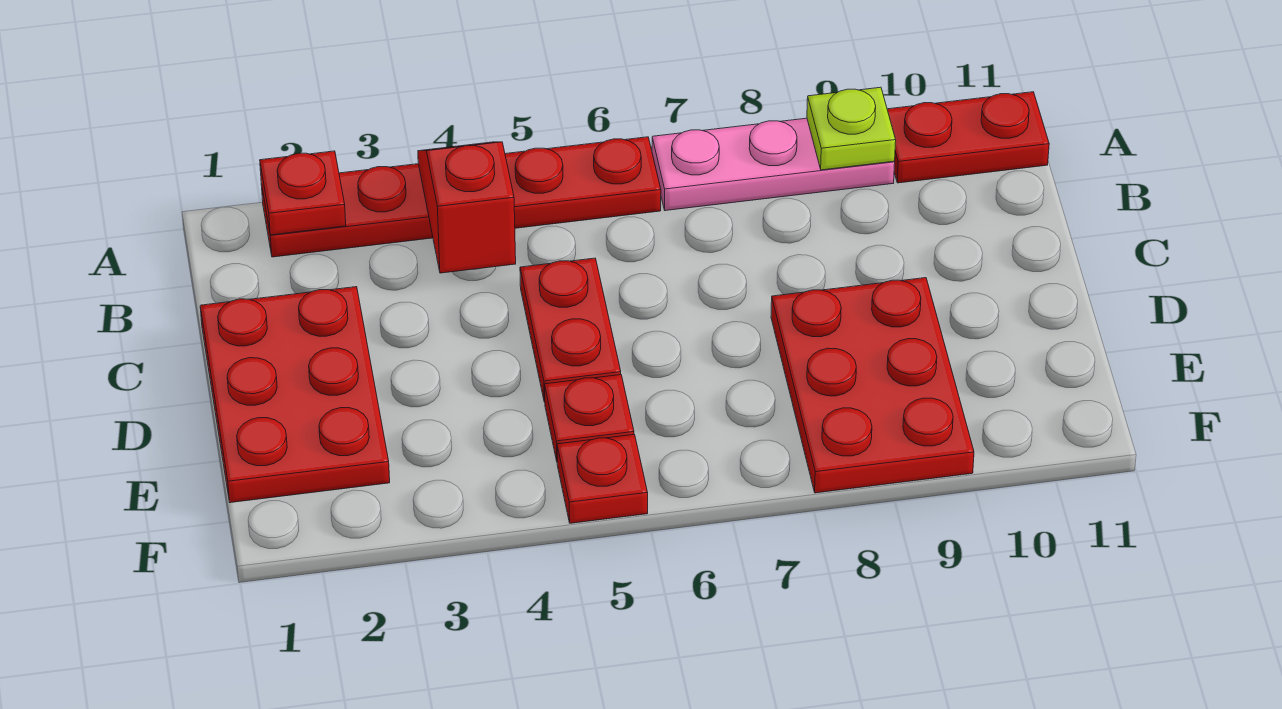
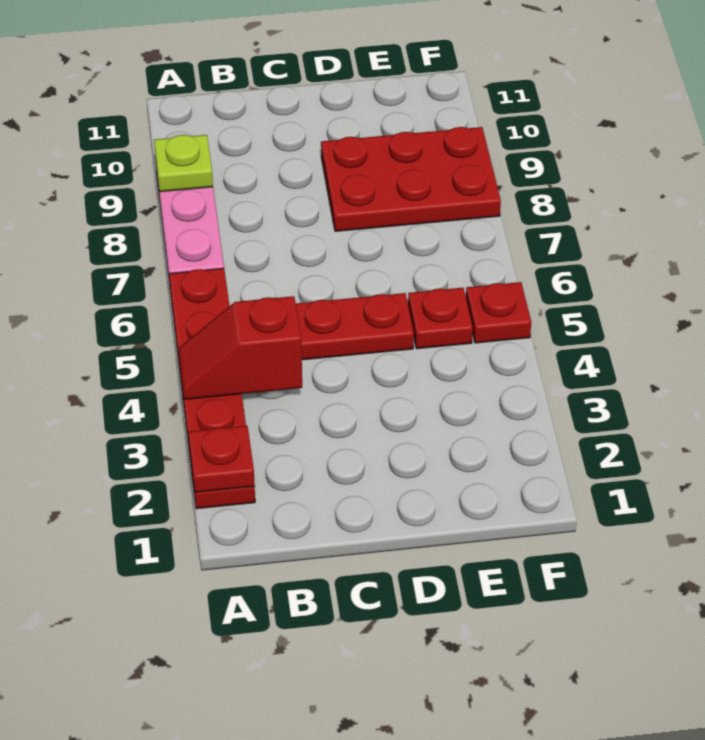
red plate A10:A11 level 1 -> none
red plate C1:E2 level 1 -> none

